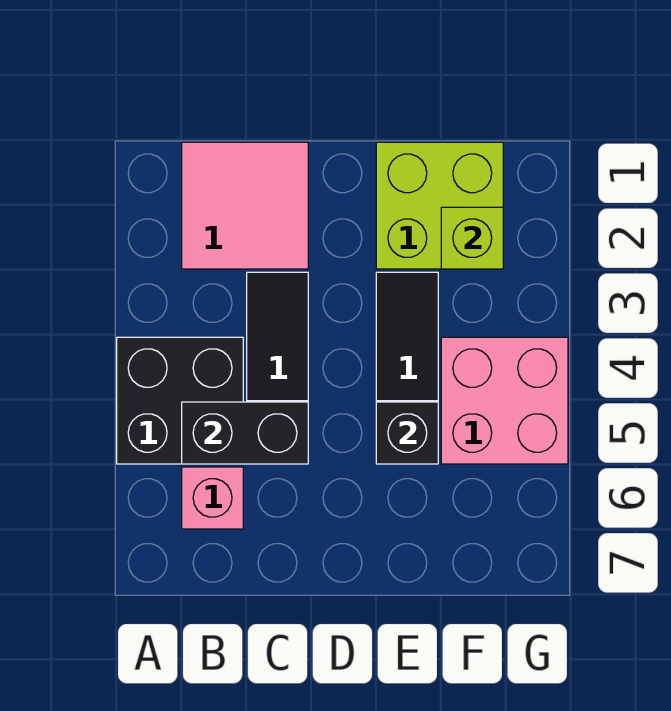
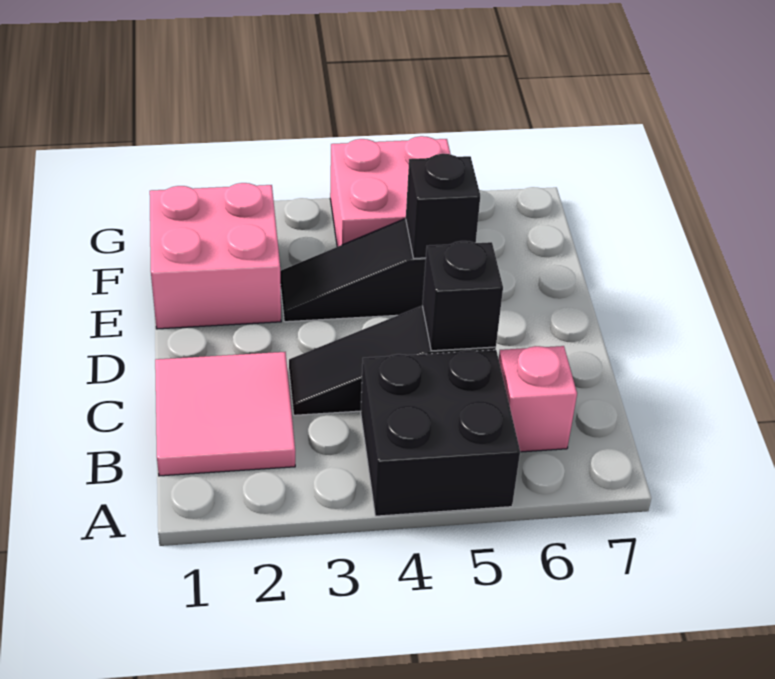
black brick B5:C5 level 2 -> black brick C5 level 2
lime brick E1:F2 level 1 -> pink brick E1:F2 level 1
lime brick F2 level 2 -> none

